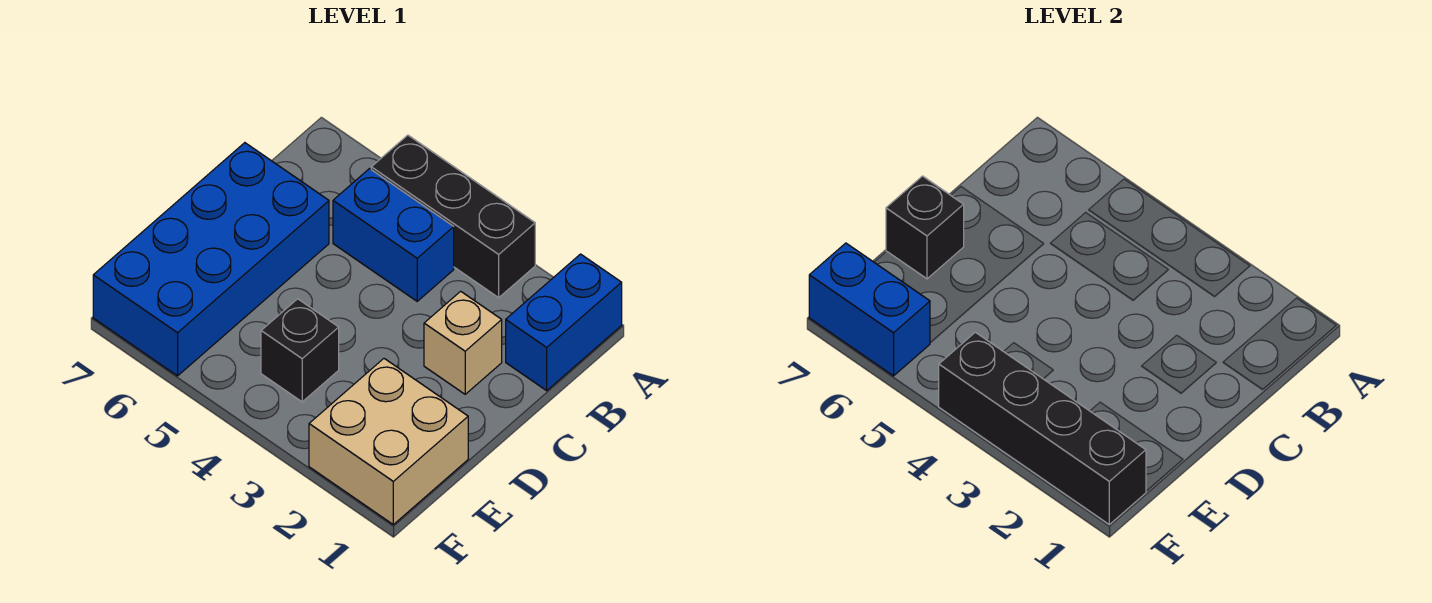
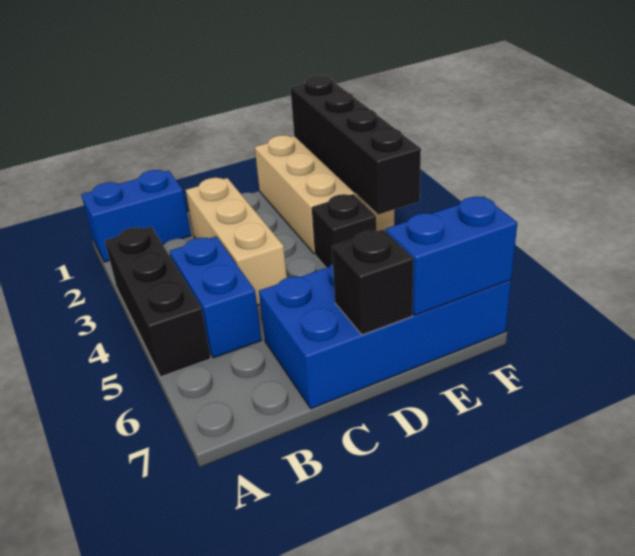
tan brick C2 level 1 -> tan brick C2:C4 level 1
tan brick E1:F2 level 1 -> tan brick E1:F3 level 1
blue brick F6:F7 level 2 -> blue brick E7:F7 level 2

